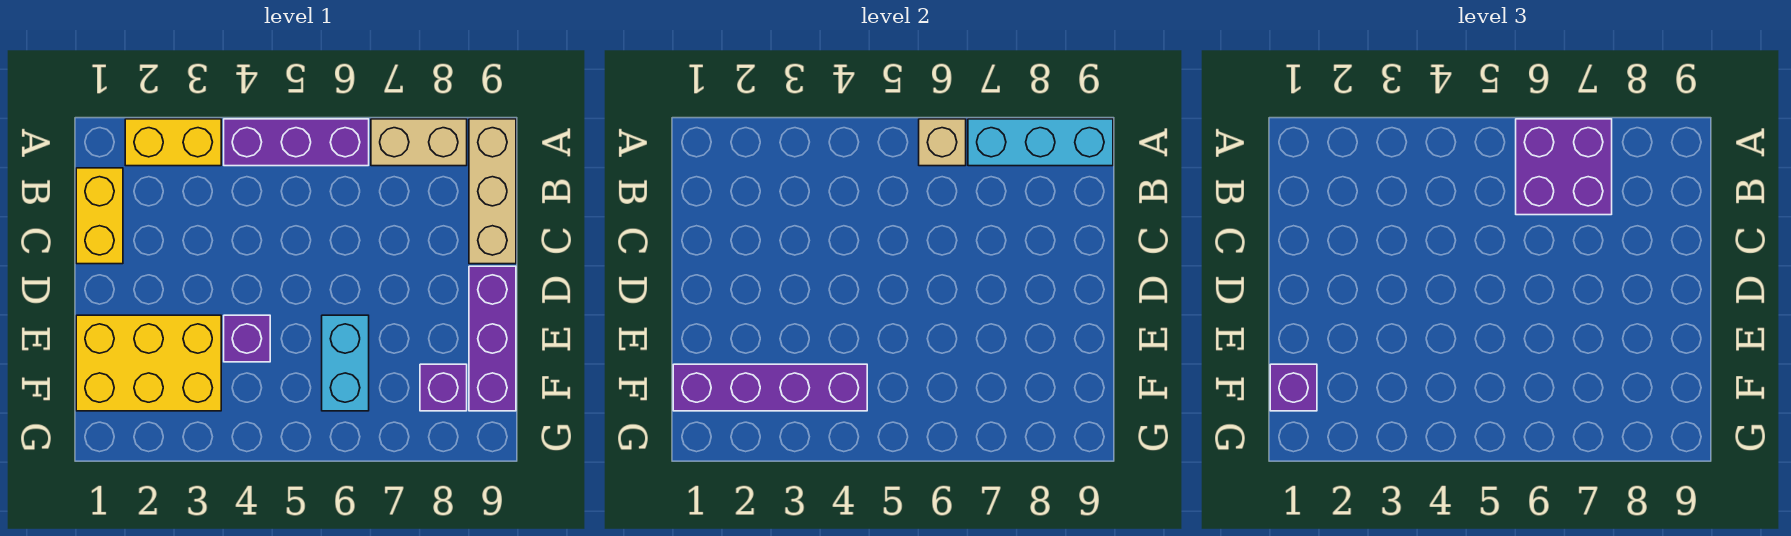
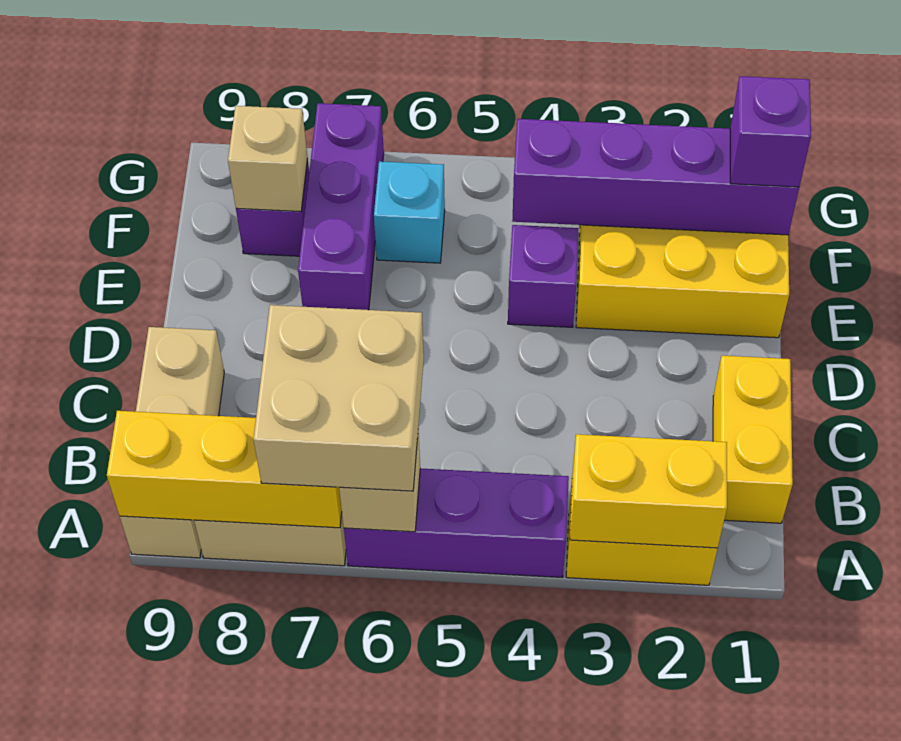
none -> yellow brick A2:A3 level 2
purple brick A6:B7 level 3 -> tan brick A6:B7 level 3
cyan brick A7:A9 level 2 -> yellow brick A7:A9 level 2
purple brick D9:F9 level 1 -> purple brick E7:G7 level 1
cyan brick E6:F6 level 1 -> cyan brick F6 level 1
none -> tan brick F8 level 2

